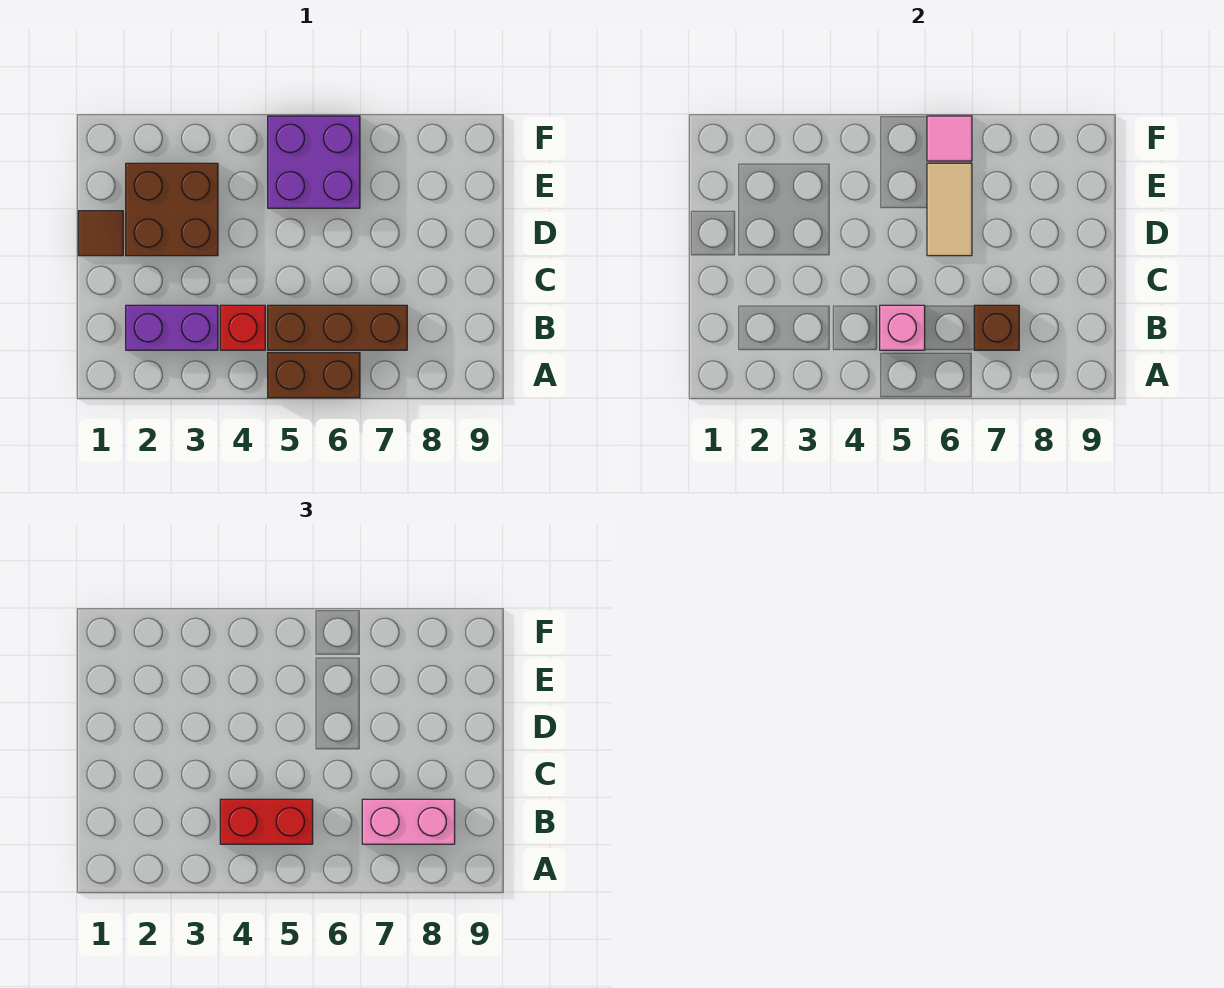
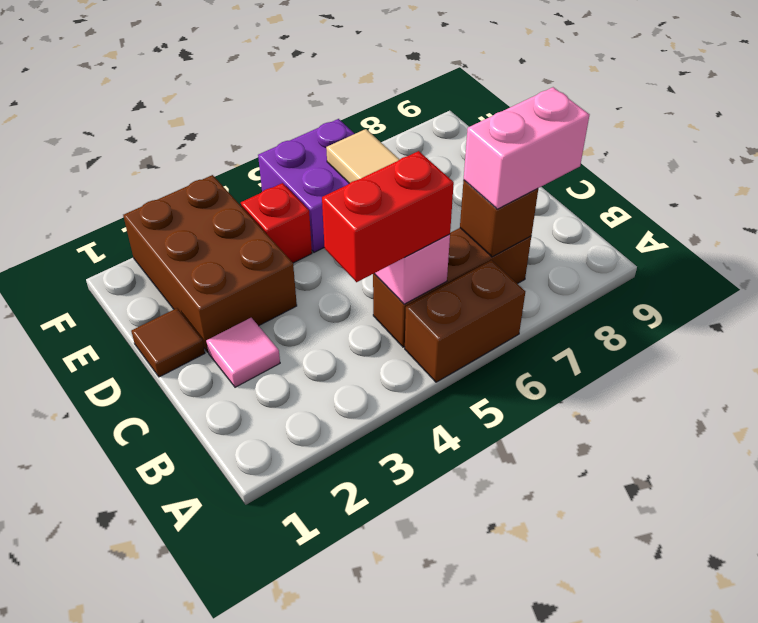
purple brick B2:B3 level 1 -> none
red brick B4 level 1 -> red brick E4 level 1
brown brick D2:E3 level 1 -> brown brick D2:F3 level 1
pink tile F6 level 2 -> pink tile C2 level 1

